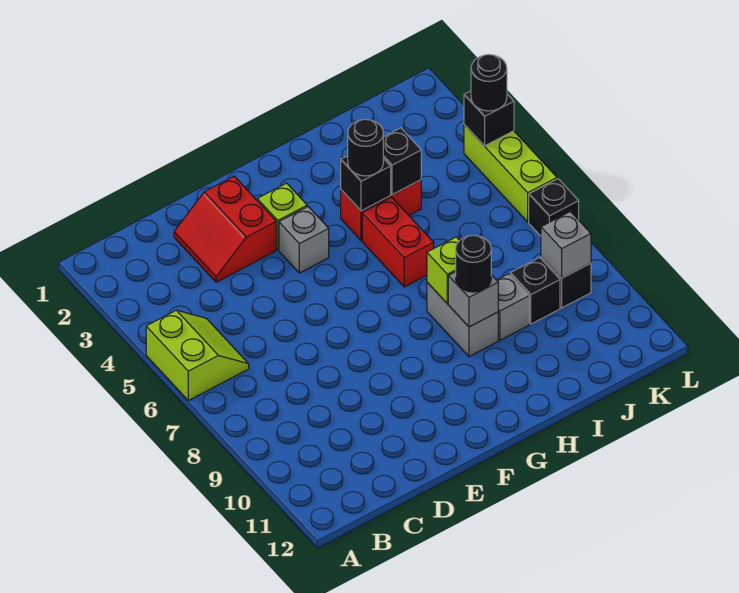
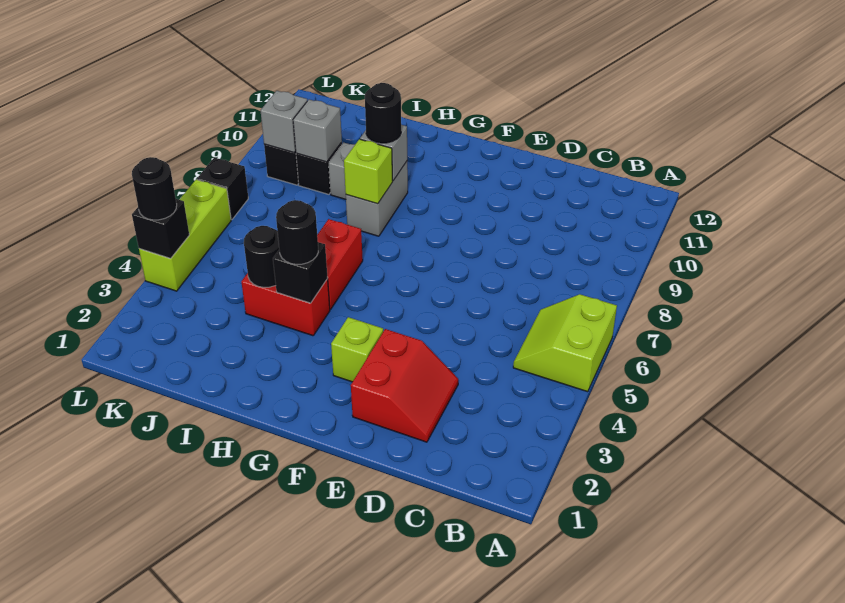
grey brick F4 level 1 -> grey brick J9 level 2
black brick I4 level 2 -> black round brick I4 level 2

